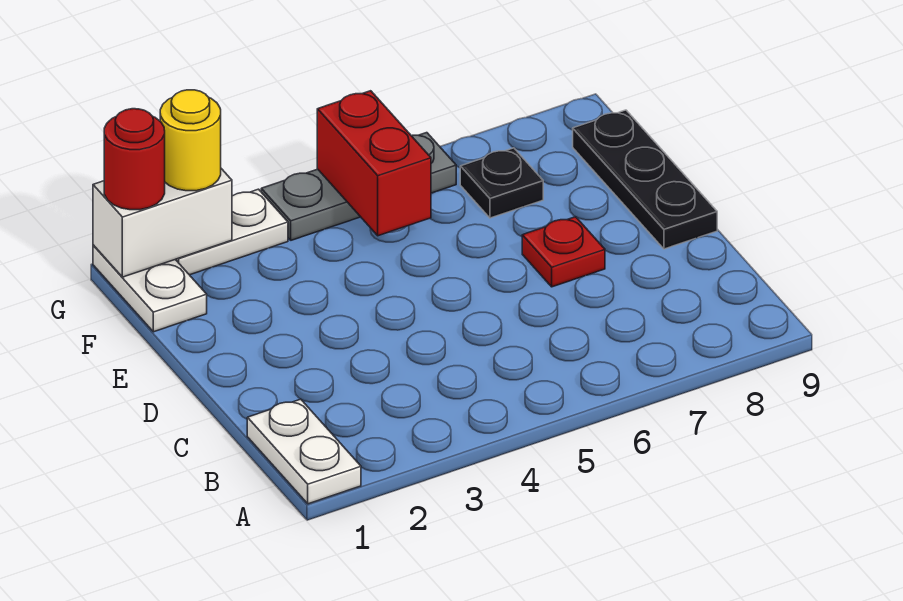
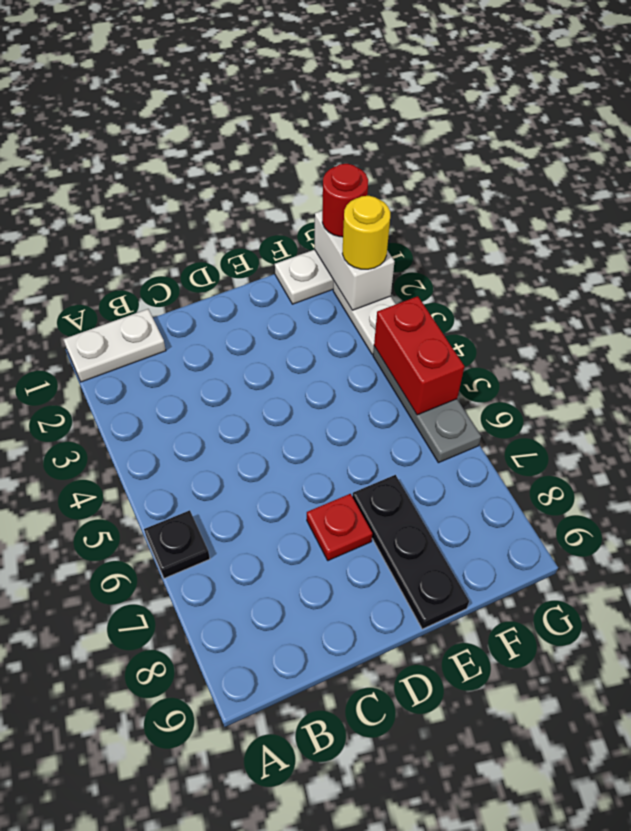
black plate D9:F9 level 1 -> black plate E7:E9 level 1
red brick F5:G5 level 2 -> red brick G4:G5 level 2
black plate F7 level 1 -> black plate A6 level 1

